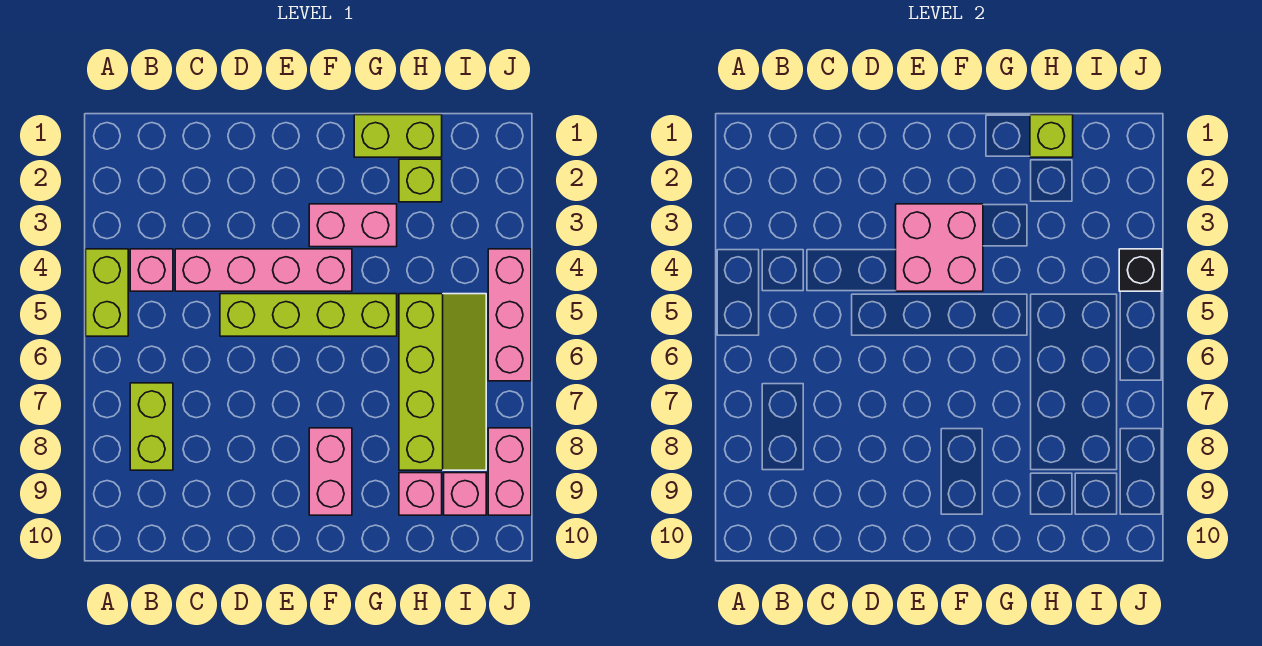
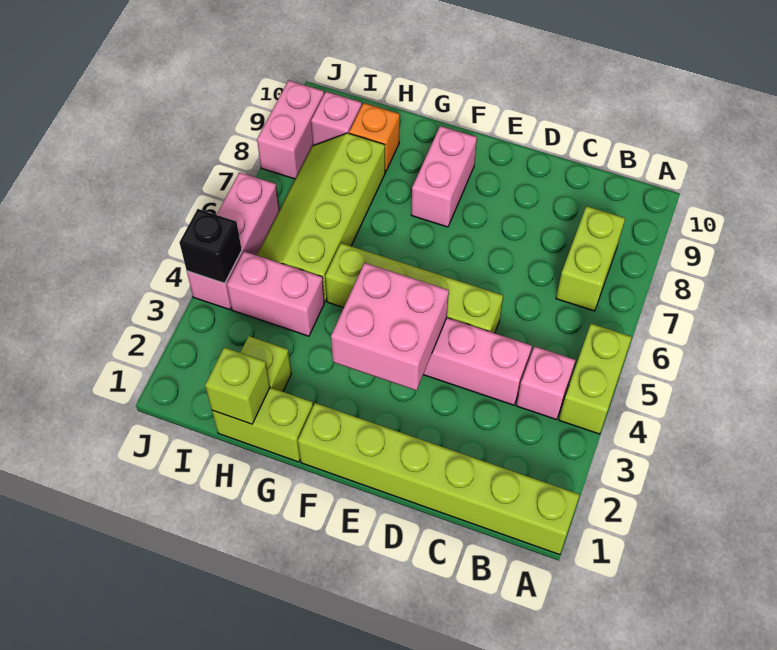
none -> lime brick A1:F1 level 1
pink brick F3:G3 level 1 -> pink brick H4:I4 level 1
pink brick H9 level 1 -> orange brick H9 level 1

